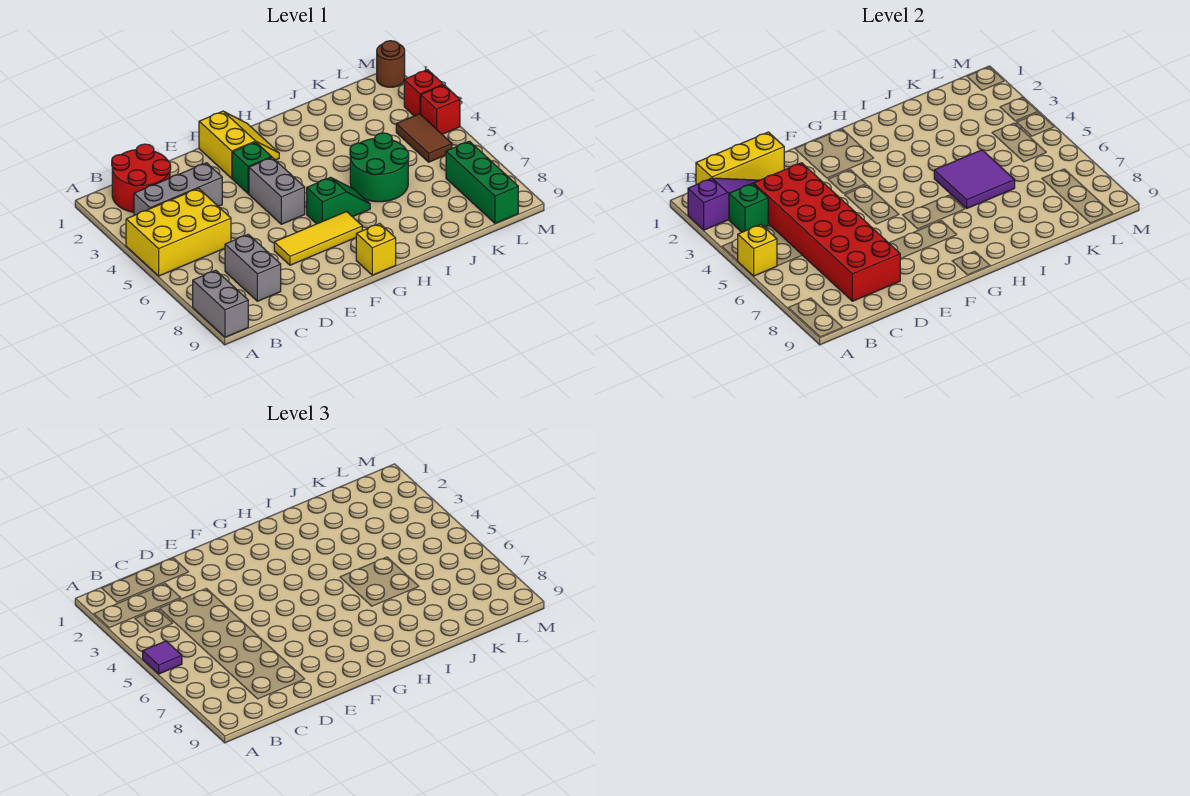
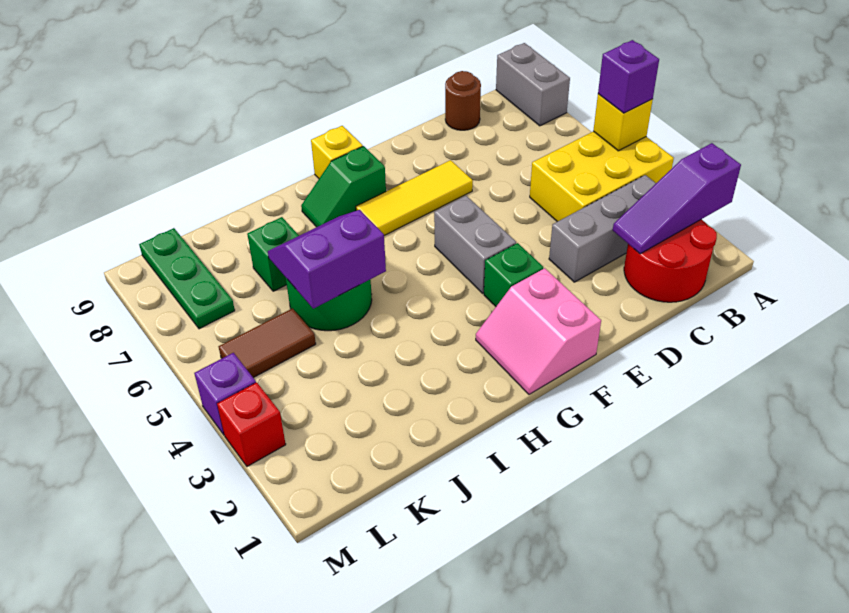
purple tile A5 level 3 -> purple brick A5 level 3
yellow brick B1:D1 level 2 -> none
green brick B3 level 2 -> green brick J7 level 1
red brick C3:D8 level 2 -> none
grey brick C7:C8 level 1 -> none
yellow slope F1:G2 level 1 top F -> pink slope F1:G2 level 1 top F
green slope G6:H6 level 1 top G -> green slope G8:H8 level 1 top G
purple tile I5:J6 level 2 -> purple slope I5:J6 level 2 top 5
brown tile L4:L5 level 1 -> brown tile K5:L5 level 1
green brick L7:L9 level 1 -> green plate L7:L9 level 1
brown round brick M1 level 1 -> brown round brick C9 level 1
red brick M4 level 1 -> purple brick M4 level 1

